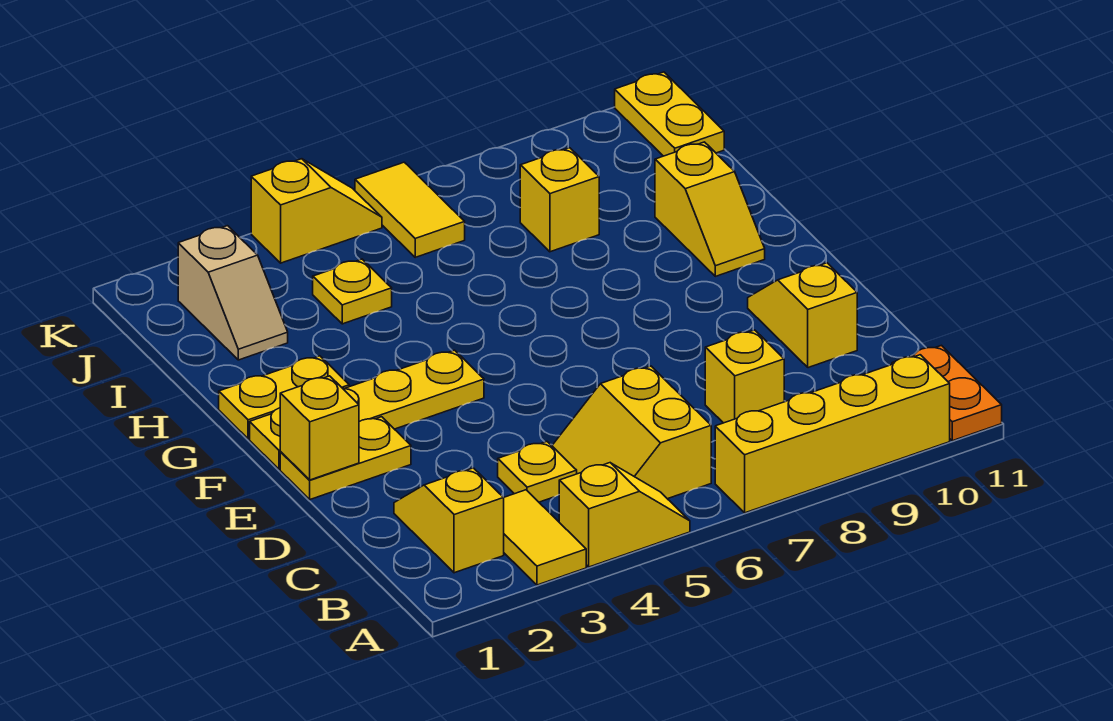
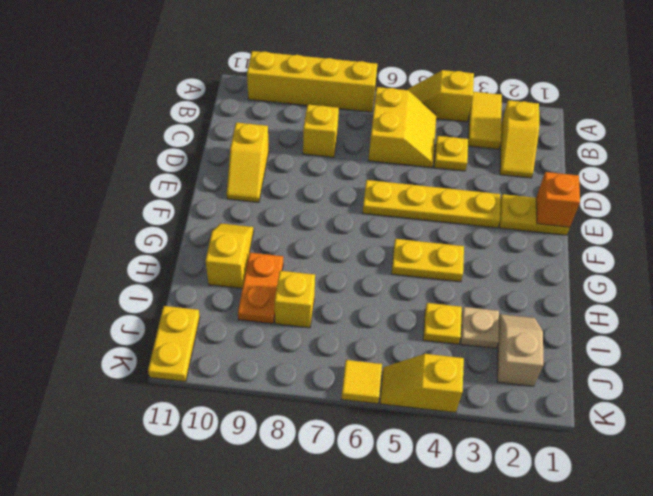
orange plate A11:B11 level 1 -> orange plate H9:I9 level 1
yellow brick E1 level 2 -> orange brick E1 level 2
yellow plate F1:F4 level 1 -> yellow plate E3:E6 level 1
yellow plate G1:G2 level 1 -> yellow plate G4:G5 level 1
none -> tan plate I3 level 1
yellow tile J6:K6 level 1 -> yellow tile K6 level 1

